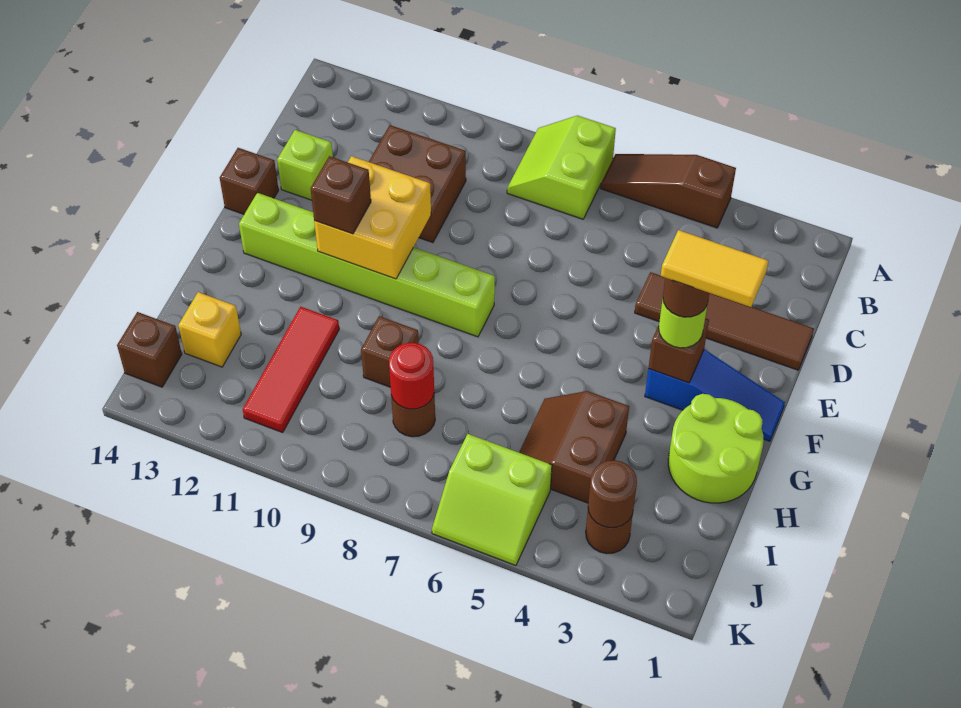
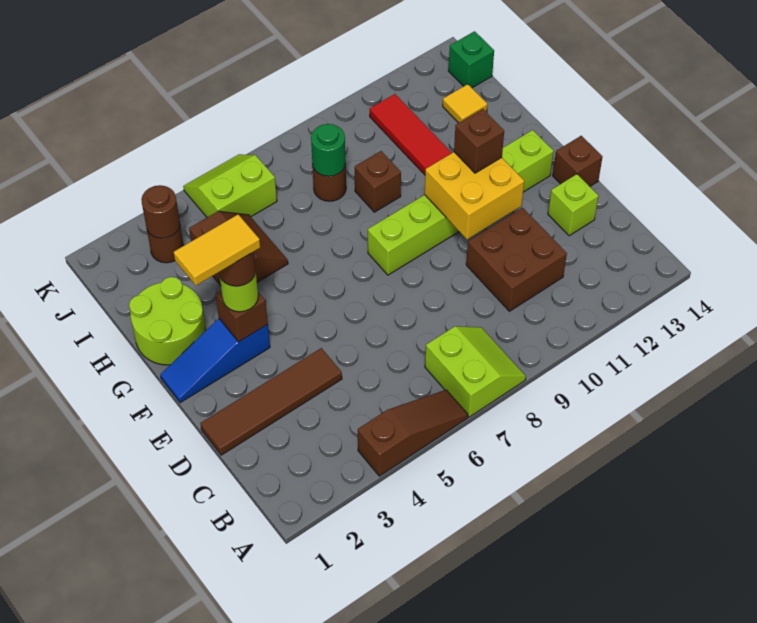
red round brick I8 level 2 -> green round brick I8 level 2
yellow brick I13 level 1 -> yellow tile I13 level 1
brown brick J14 level 1 -> green brick J14 level 1

